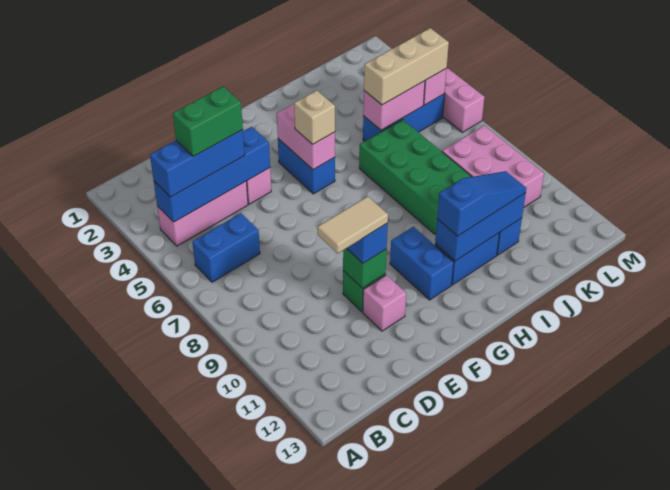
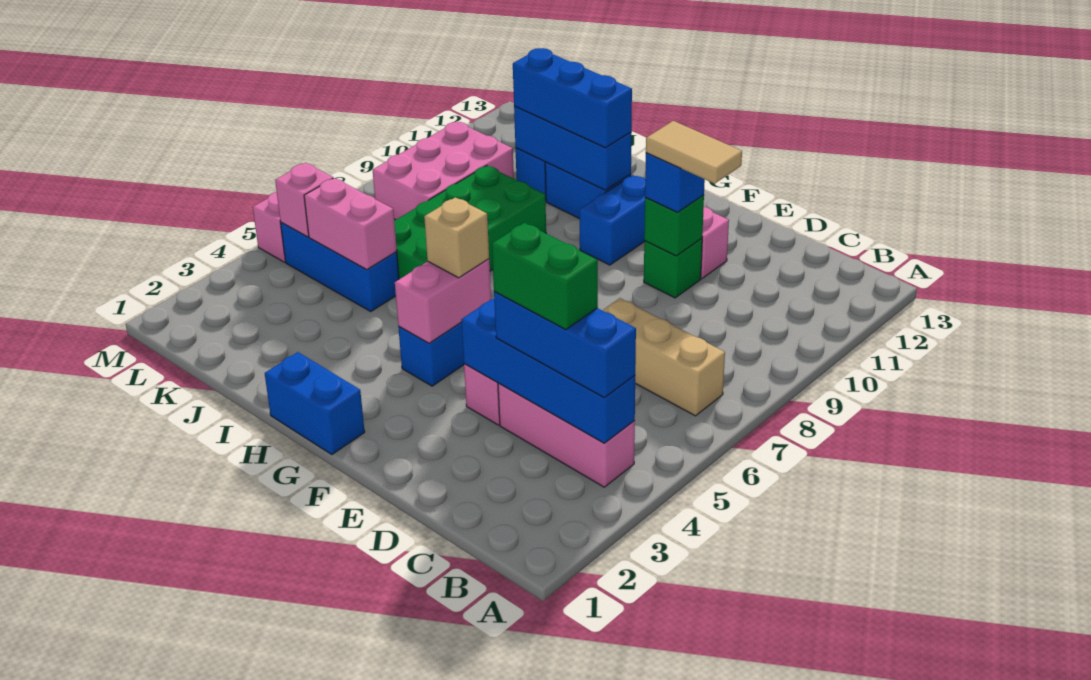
blue brick B6:C6 level 1 -> blue brick G1:H1 level 1
blue slope H11:J11 level 3 top H -> blue brick H11:J11 level 3
tan brick J5:L5 level 3 -> tan brick B7:D7 level 1

